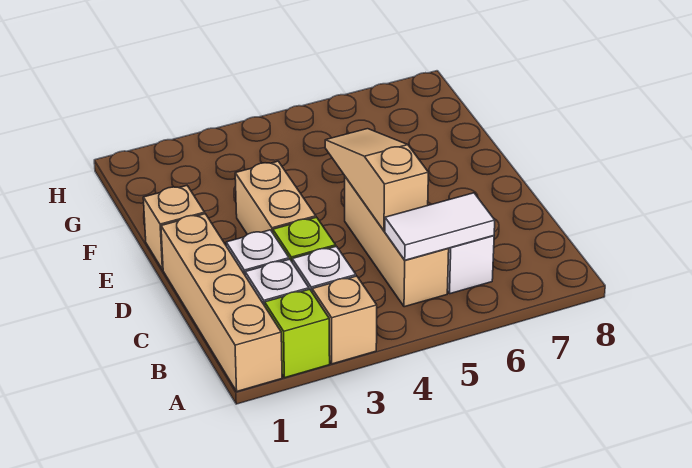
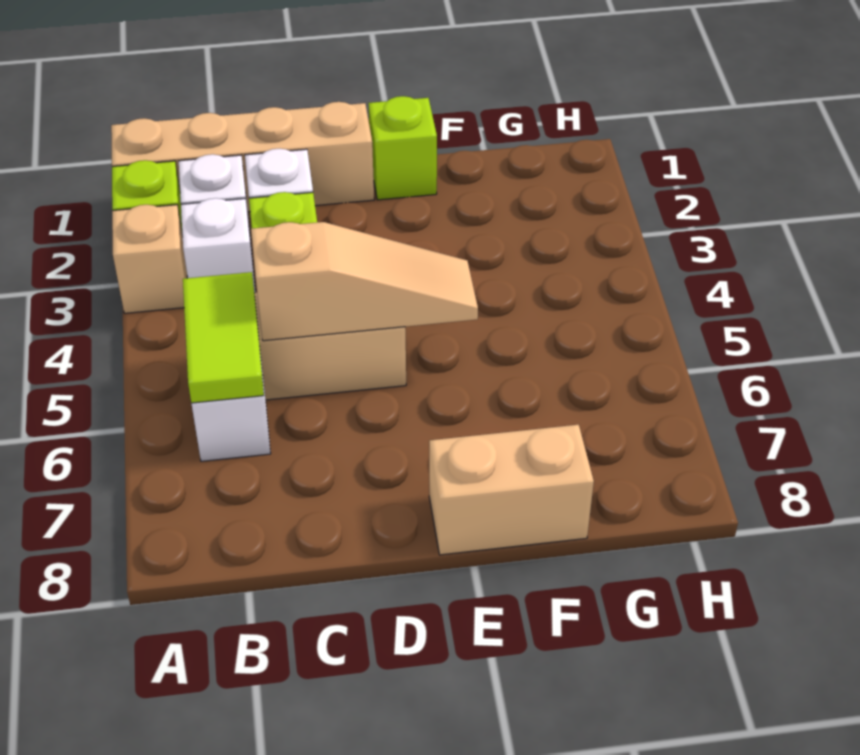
white tile B5:B6 level 2 -> lime tile B5:B6 level 2
tan brick D3:E3 level 1 -> tan brick E8:F8 level 1
tan brick E1 level 1 -> lime brick E1 level 1

